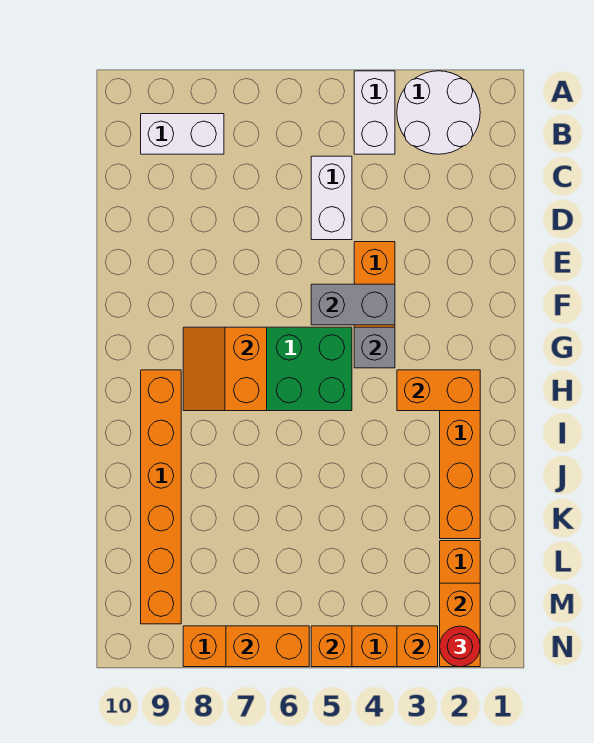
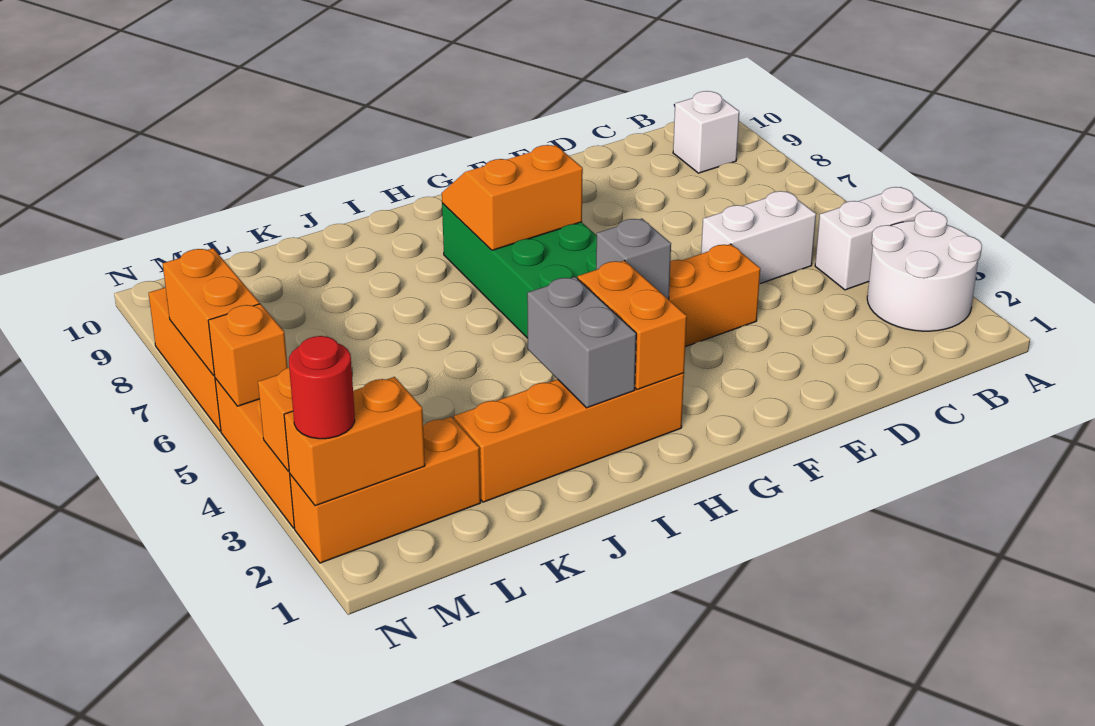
white brick B8:B9 level 1 -> white brick B9 level 1
grey brick F4:F5 level 2 -> grey brick I2:I3 level 2
orange brick H9:M9 level 1 -> none

